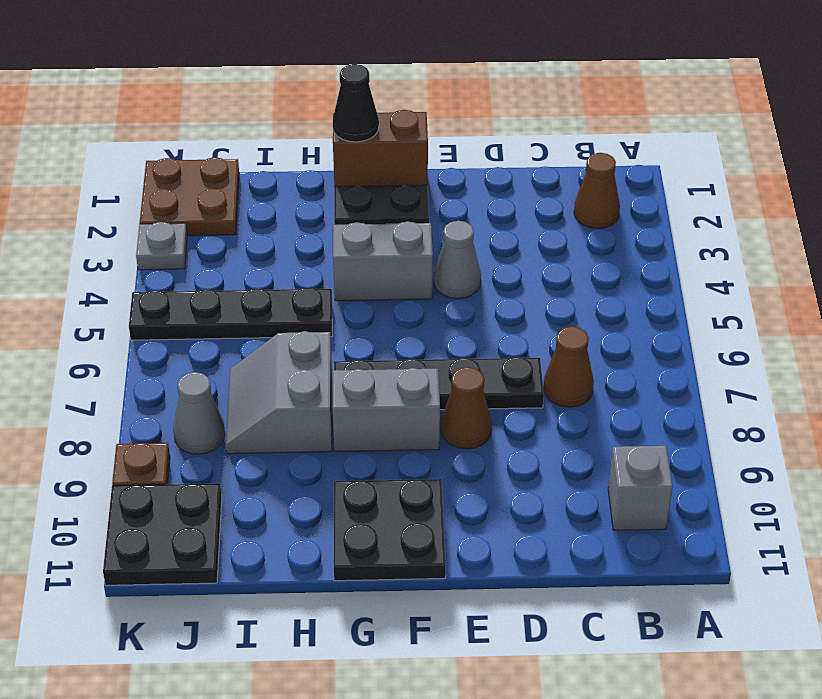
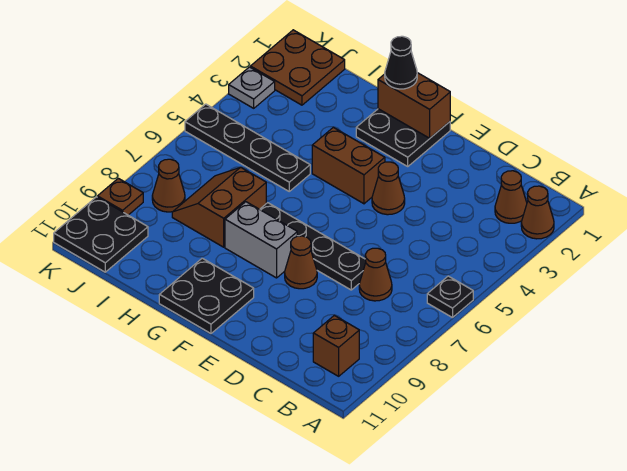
none -> brown cone A2 level 1
none -> black plate A6 level 1
grey brick B10 level 1 -> brown brick B10 level 1
grey cone E4 level 1 -> brown cone E4 level 1
grey brick F4:G4 level 1 -> brown brick F4:G4 level 1
grey slope H7:I8 level 1 top H -> brown slope H7:I8 level 1 top H
grey cone J8 level 1 -> brown cone J8 level 1

